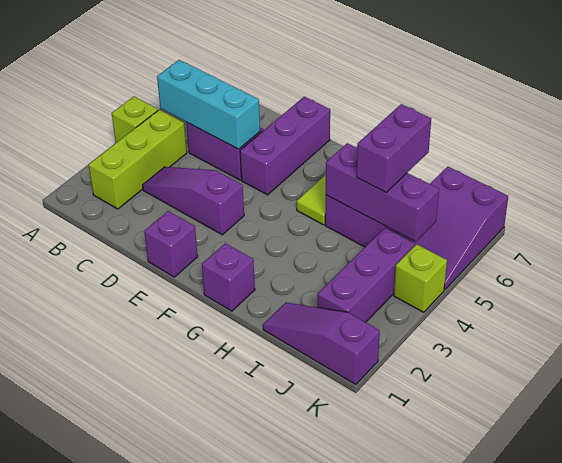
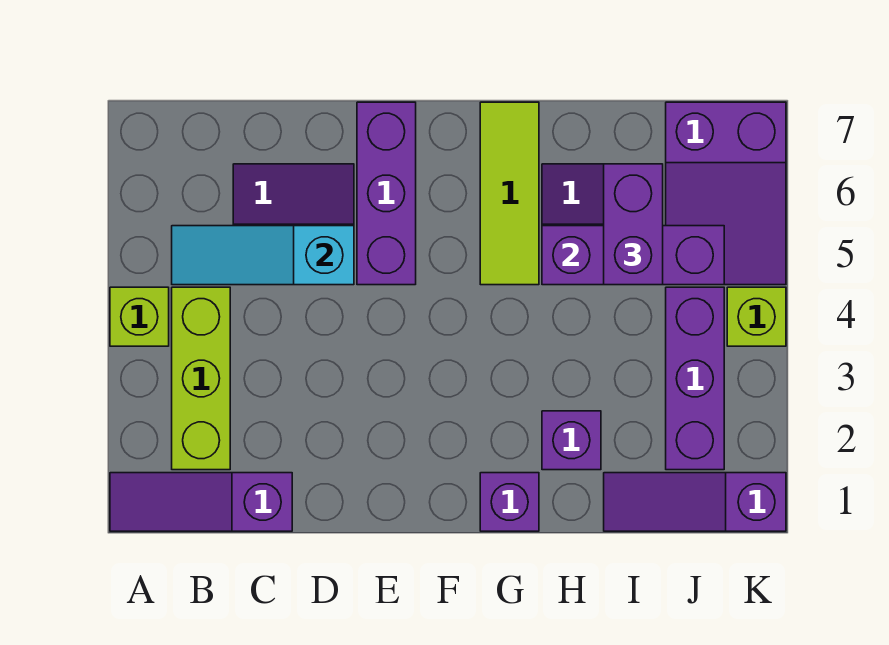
cyan brick B5:D5 level 2 -> cyan slope B5:D5 level 2 top D
purple slope C3:E3 level 1 top E -> purple slope A1:C1 level 1 top C
purple brick E1 level 1 -> purple brick H2 level 1

